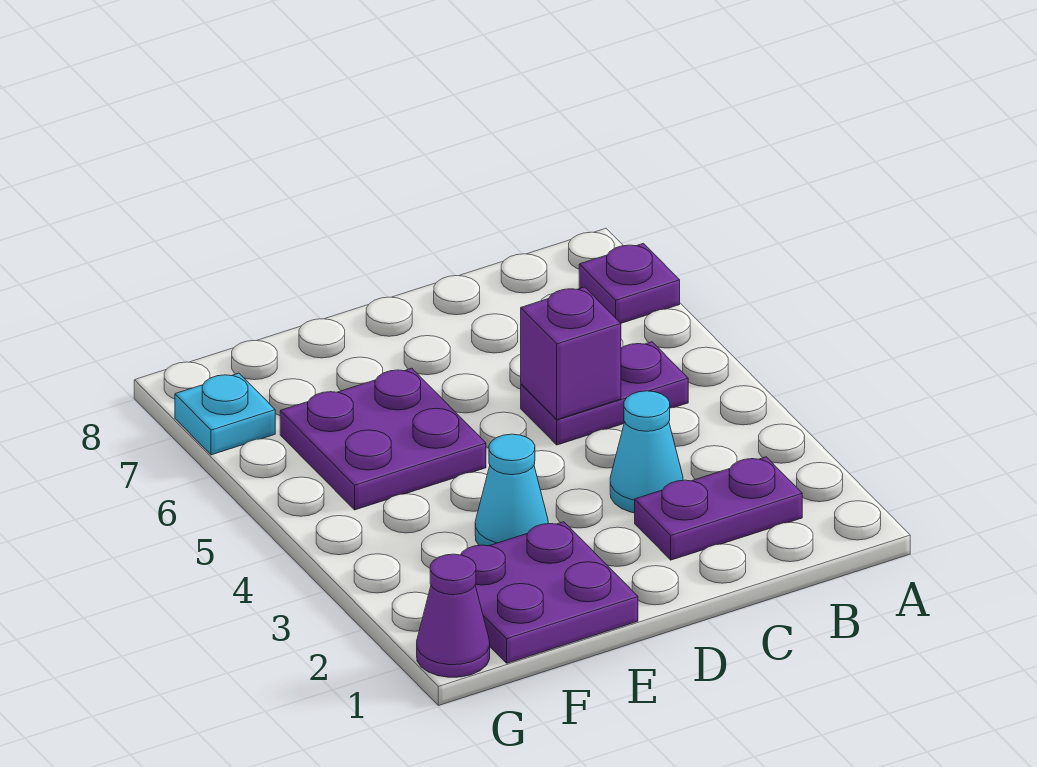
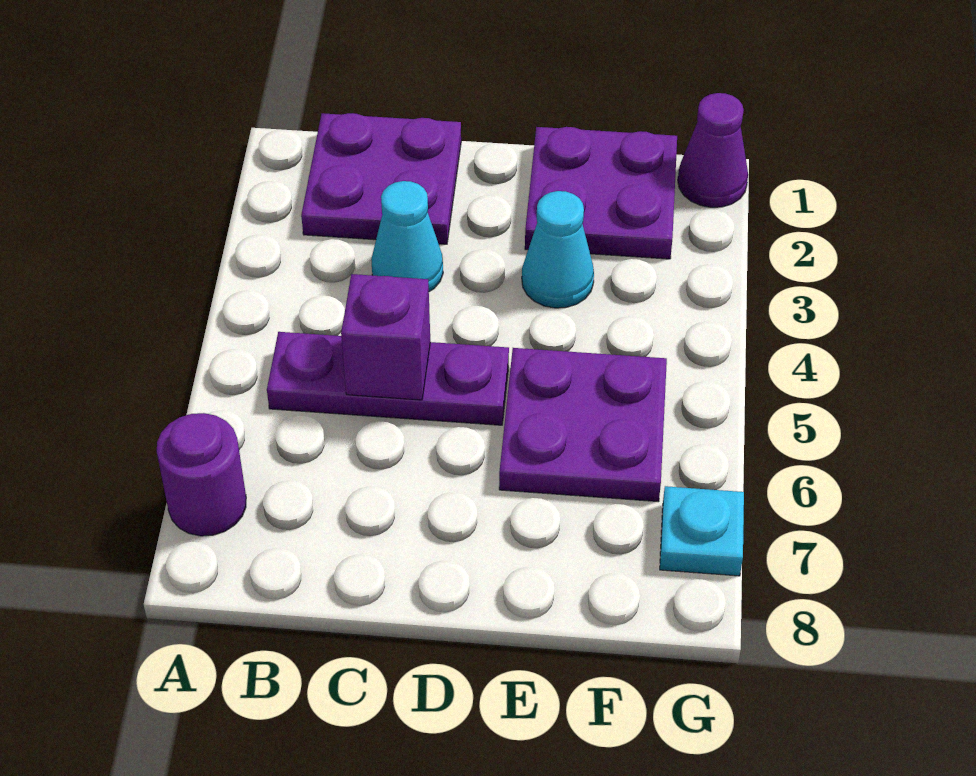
purple plate A7 level 1 -> purple round brick A7 level 1
purple plate B2:C2 level 1 -> purple plate B1:C2 level 1
purple plate B5:C5 level 1 -> purple plate B5:D5 level 1

